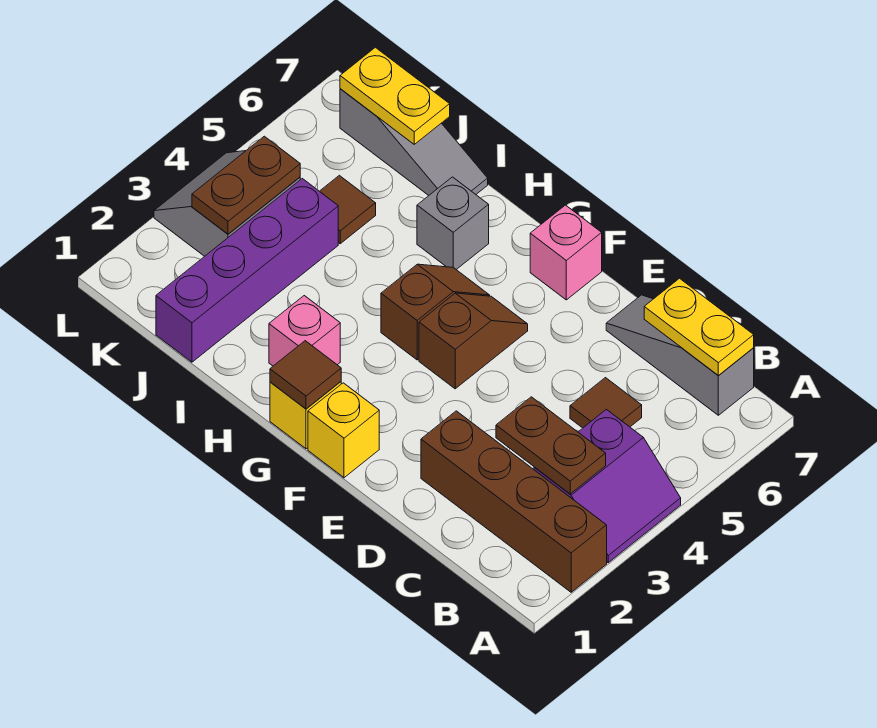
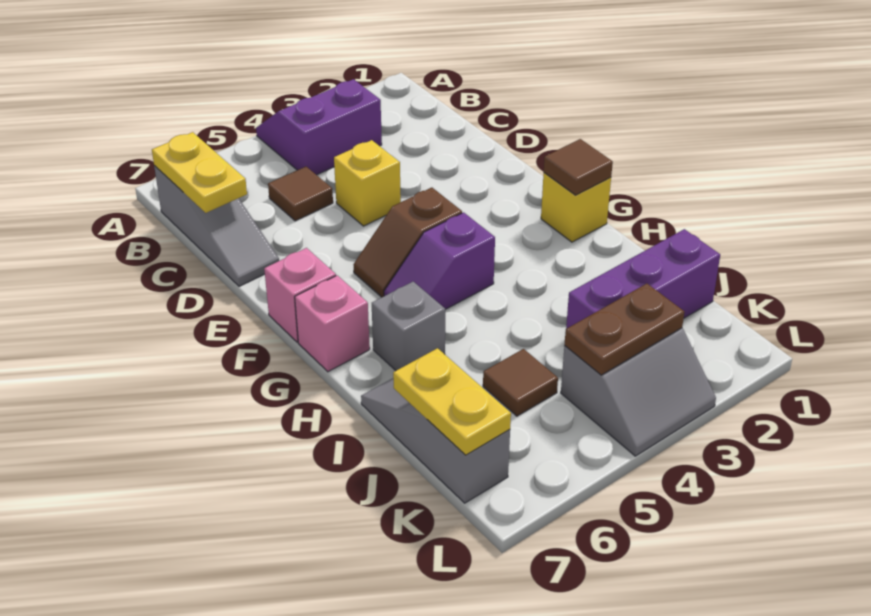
brown brick A2:D2 level 1 -> none
brown plate B3:C3 level 2 -> none
yellow brick F1 level 1 -> yellow brick D4 level 1
brown slope G4:G5 level 1 top 4 -> purple slope G4:G5 level 1 top 4
pink brick H2 level 1 -> pink brick G7 level 1
purple brick J1:J4 level 1 -> purple brick J1:J3 level 1

